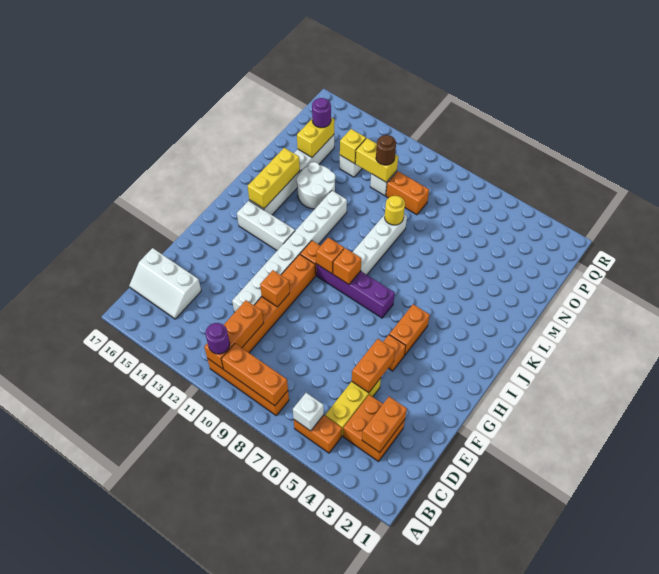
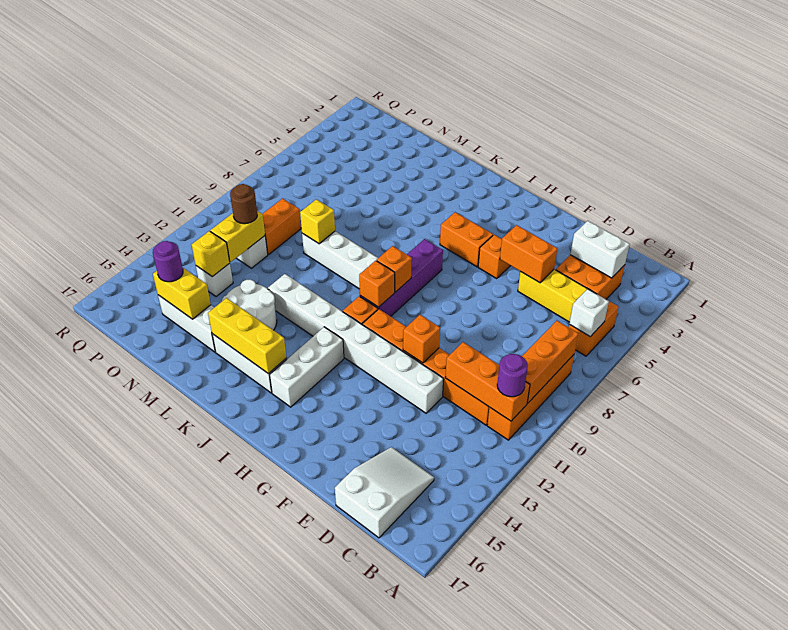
orange brick C3:D3 level 2 -> white brick C3:D3 level 2
white slope C15:D17 level 1 top D -> white slope C15:D17 level 1 top 17
yellow round brick M9 level 2 -> yellow brick M9 level 2

